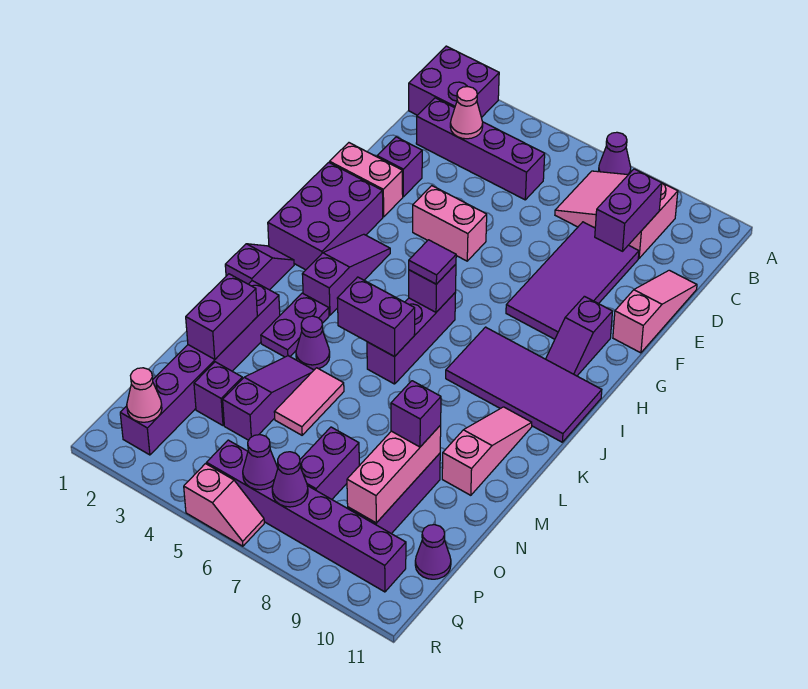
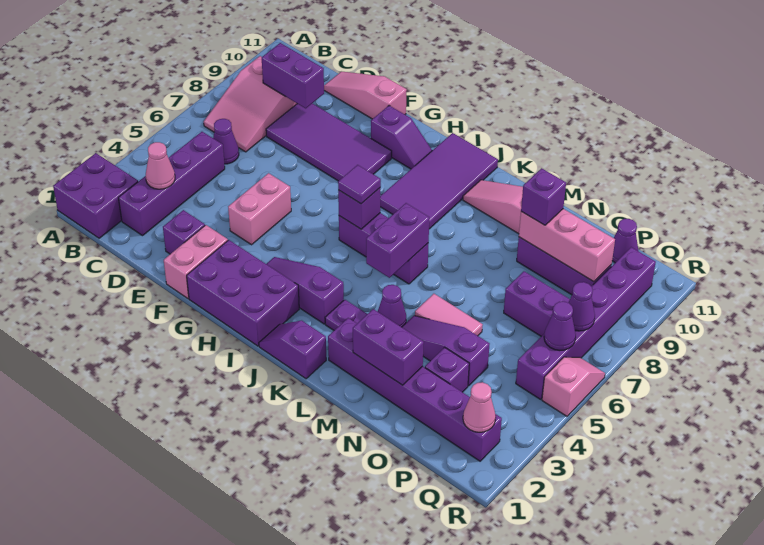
purple cone A7 level 1 -> purple cone C6 level 1

